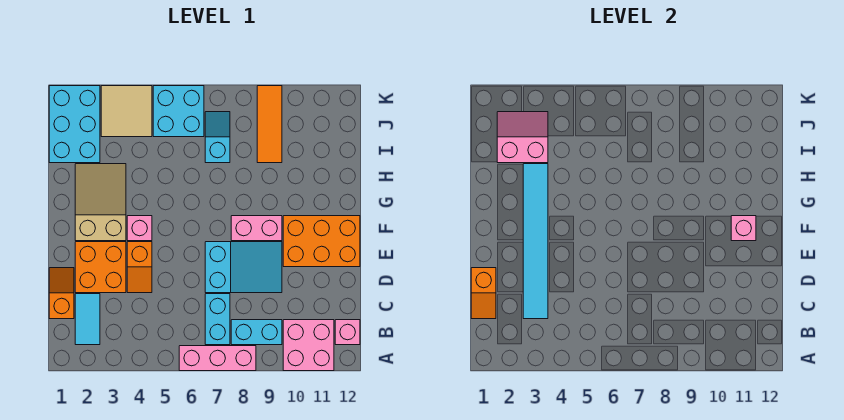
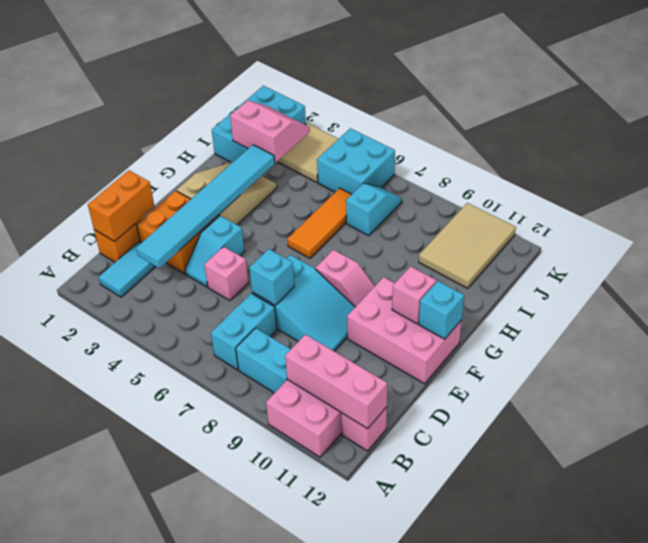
pink brick A6:A8 level 1 -> pink brick B10:B12 level 2
orange slope C1:D1 level 2 top D -> orange brick C1:D1 level 2
orange slope D4:E4 level 1 top E -> cyan slope D4:E4 level 1 top E
none -> cyan brick D7 level 2
orange brick E10:F12 level 1 -> pink brick E10:F12 level 1
pink brick F4 level 1 -> pink brick D5 level 1
pink brick F8:F9 level 1 -> pink slope F8:F9 level 1 top 8
none -> cyan brick F12 level 2
orange tile I9:K9 level 1 -> orange tile G6:I6 level 1
none -> tan tile I10:K11 level 1

